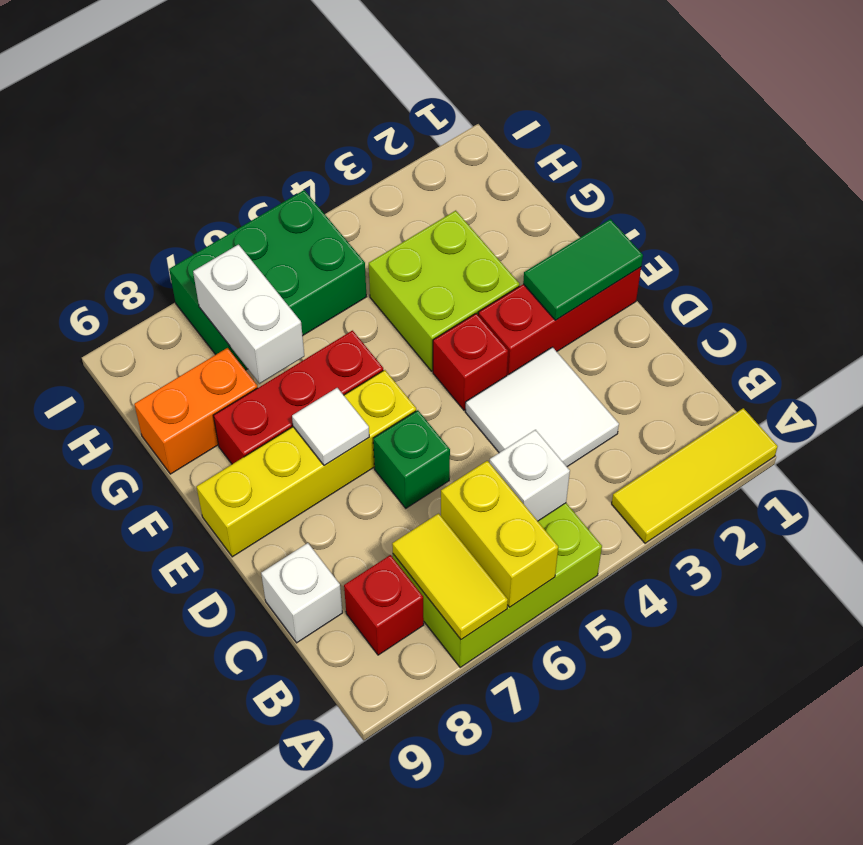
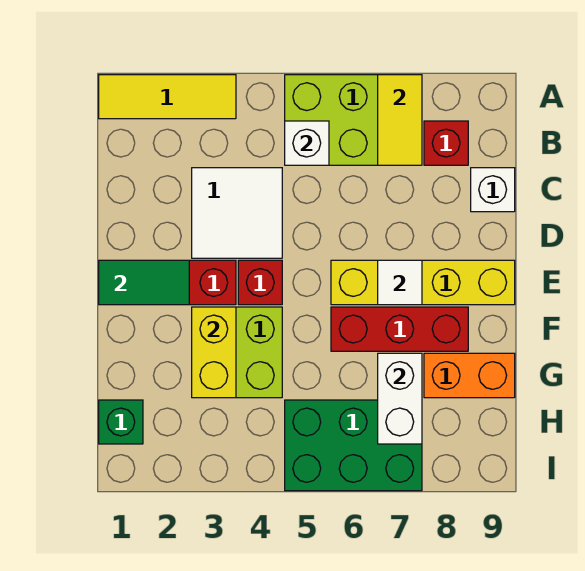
yellow brick A6:B6 level 2 -> yellow brick F3:G3 level 2
green brick D6 level 1 -> green brick H1 level 1

